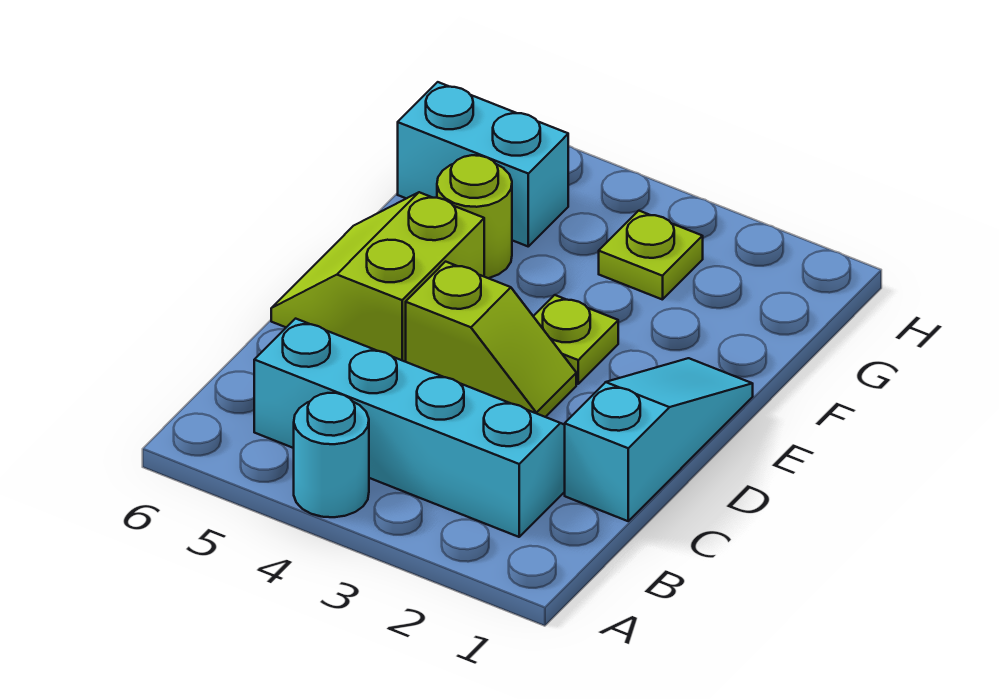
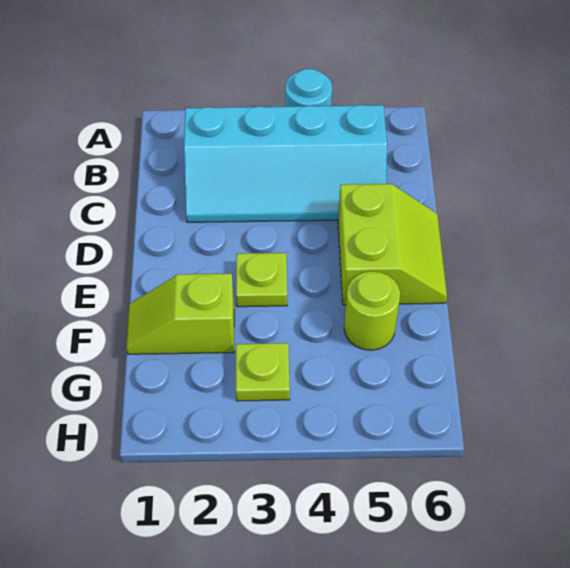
cyan slope C1:E1 level 1 top C -> none
lime slope D3:D4 level 1 top 4 -> lime slope F1:F2 level 1 top 2
cyan brick G5:G6 level 1 -> none

